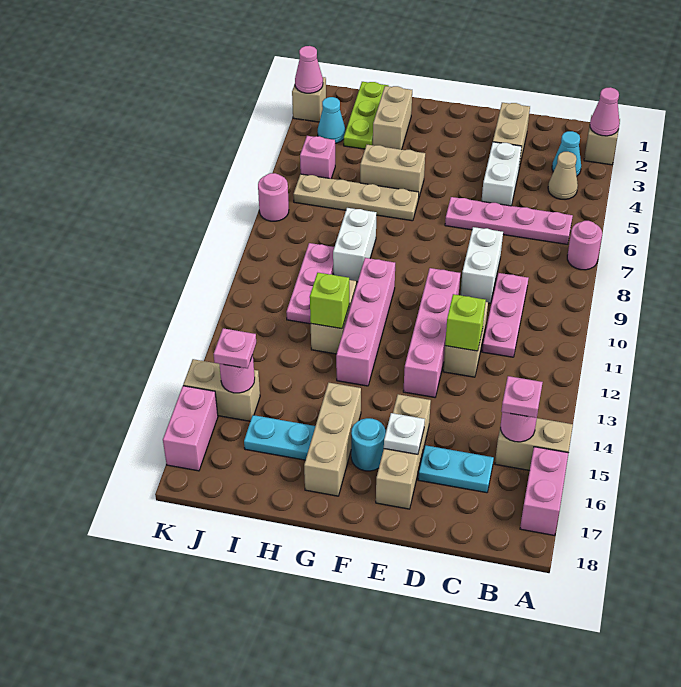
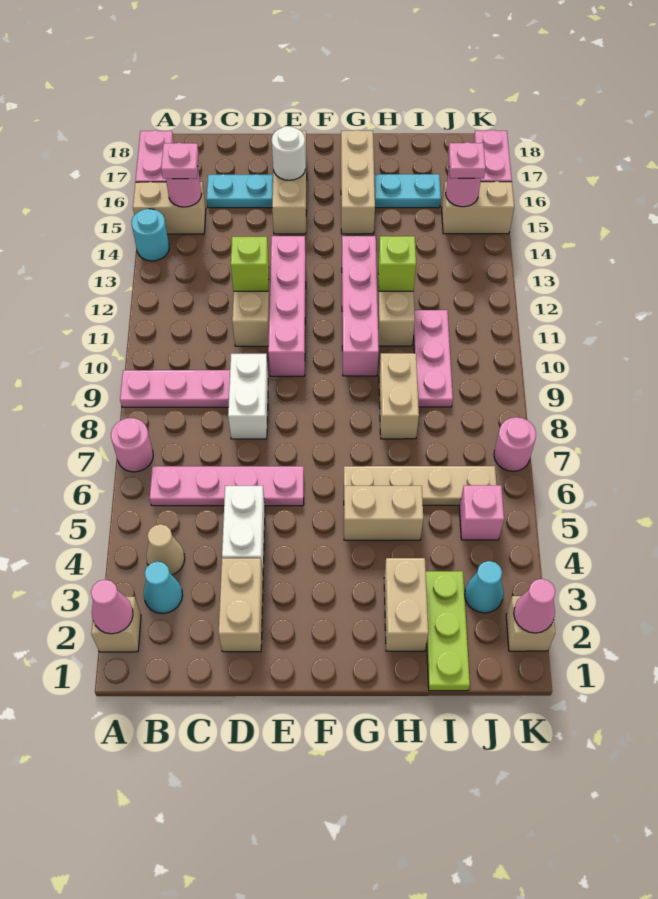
pink plate C9:C11 level 1 -> pink plate A9:C9 level 1
white plate E16 level 2 -> white round brick E16 level 2
cyan round brick F16 level 1 -> cyan round brick A14 level 1
white brick H8:H9 level 1 -> tan brick H8:H9 level 1

